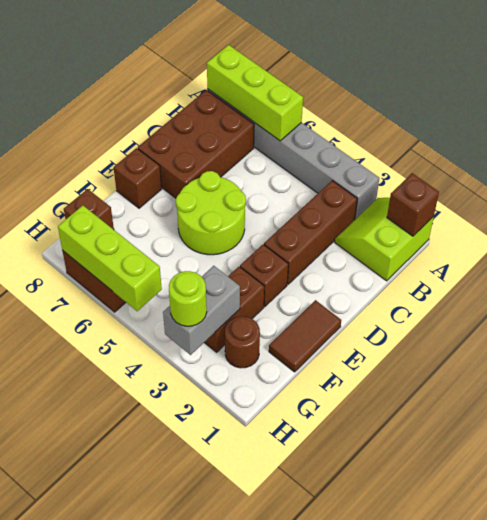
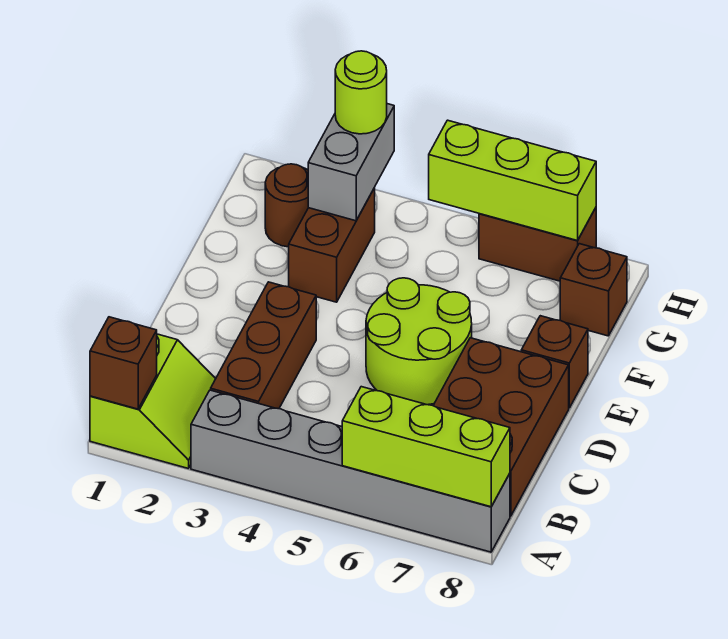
brown tile E1:F1 level 1 -> none
brown brick E3 level 1 -> none

